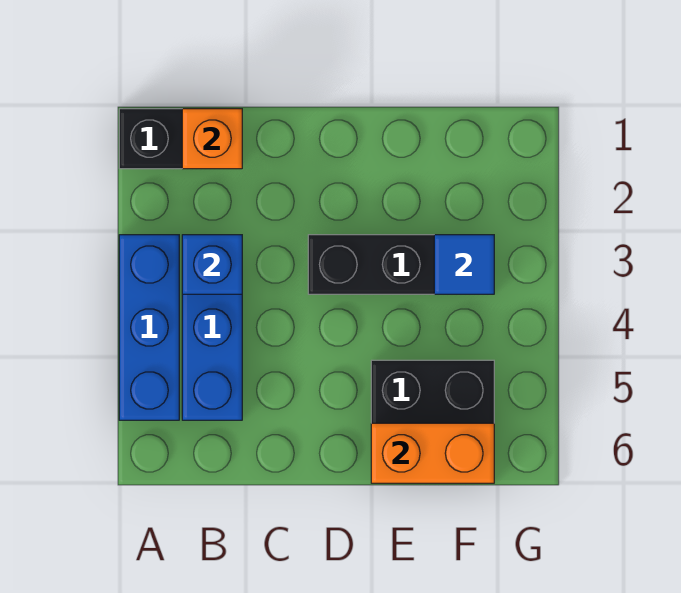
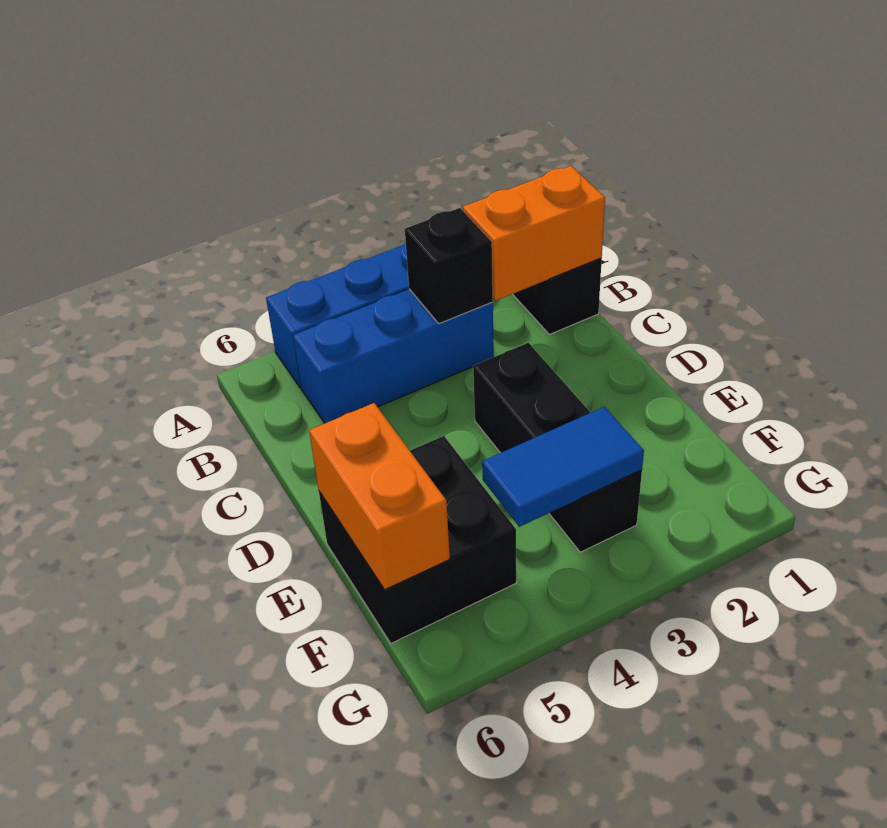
orange brick B1 level 2 -> orange brick B1:B2 level 2
blue brick B3 level 2 -> black brick B3 level 2
blue tile F3 level 2 -> blue tile F3:F4 level 2

